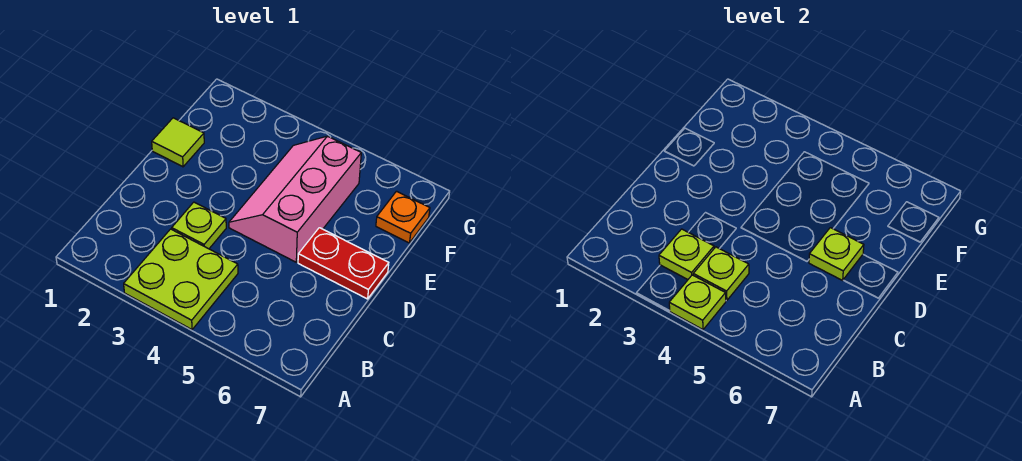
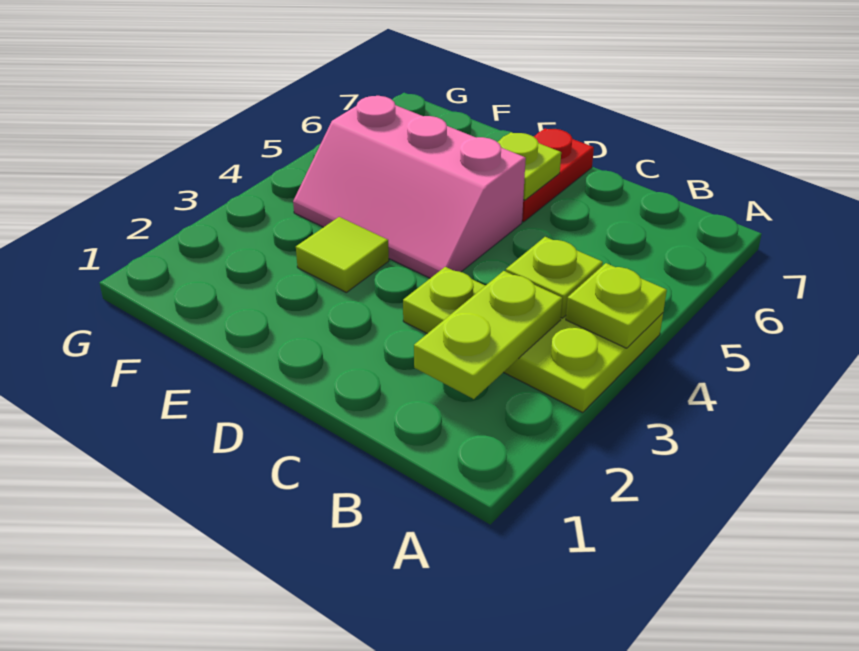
lime plate B3 level 2 -> lime plate B2:B3 level 2
lime tile E1 level 1 -> lime tile E3 level 1
orange plate F7 level 1 -> none

